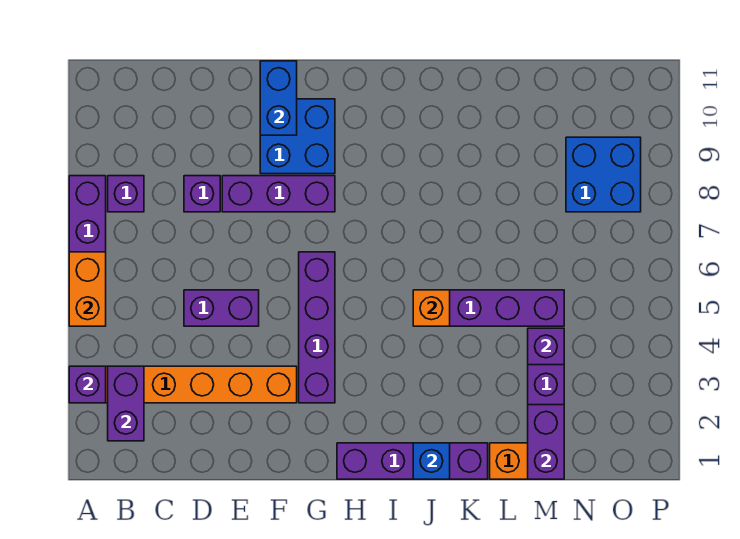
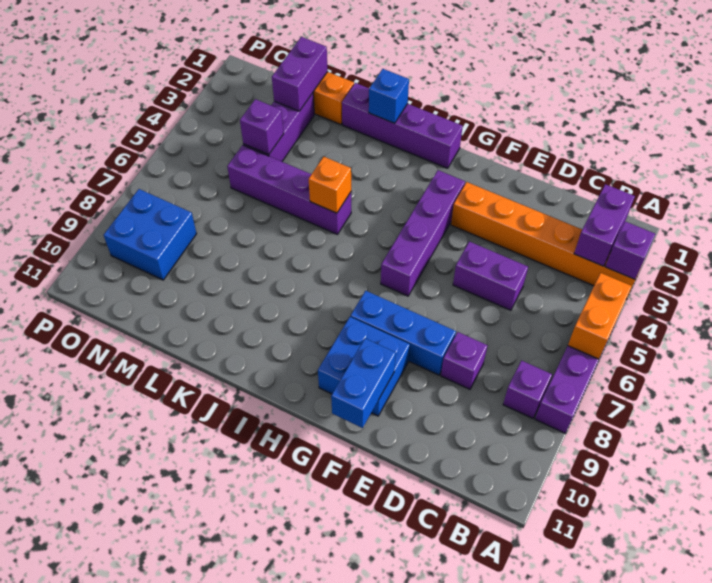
purple brick E8:G8 level 1 -> blue brick E8:G8 level 1

